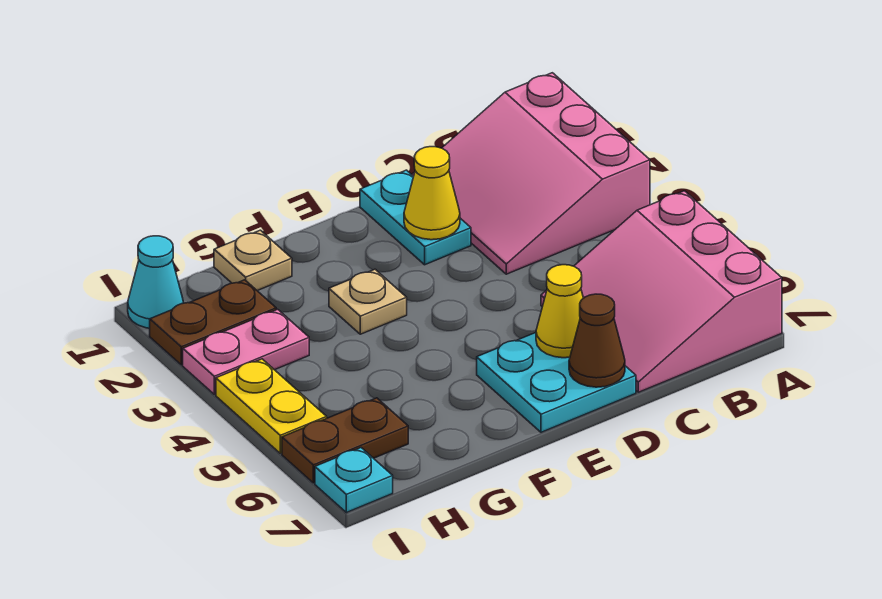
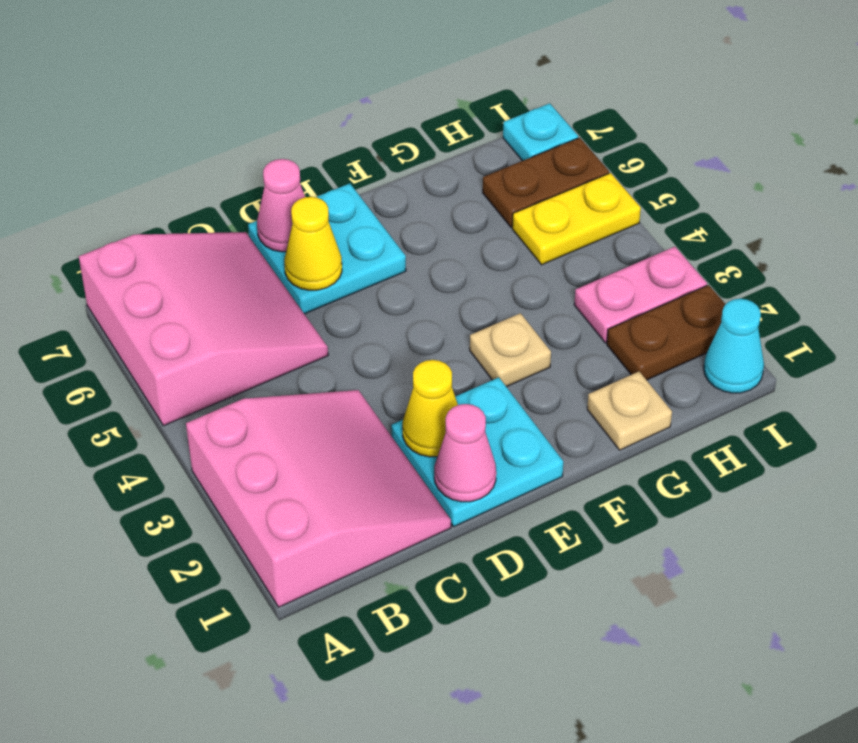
cyan plate D1:D2 level 1 -> cyan plate D1:E2 level 1
none -> pink cone D1 level 2
brown cone D7 level 2 -> pink cone D7 level 2
yellow plate I4:I5 level 1 -> yellow plate H5:I5 level 1

